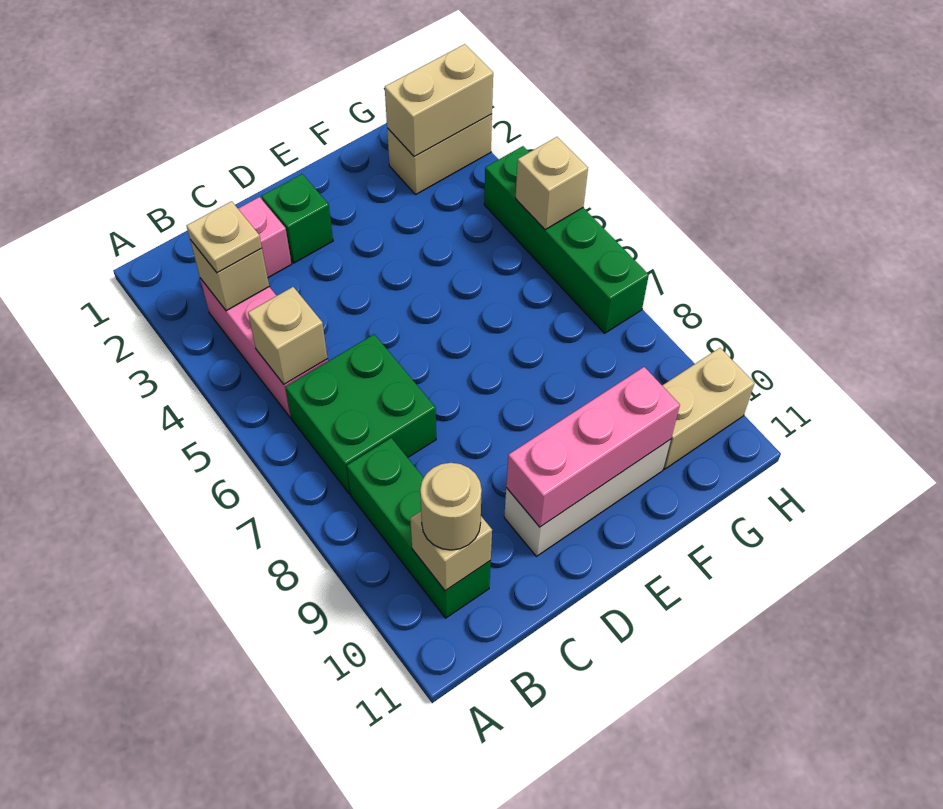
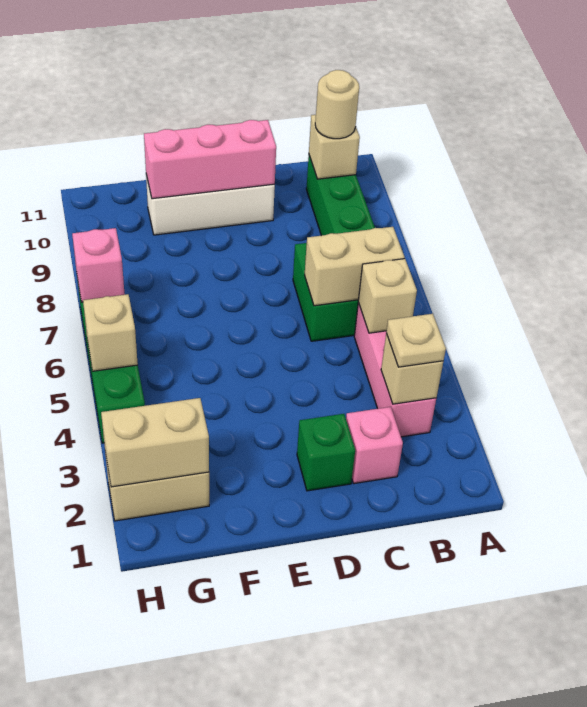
tan brick G10:H10 level 1 -> tan brick B6:C6 level 2
none -> pink brick H7 level 2

